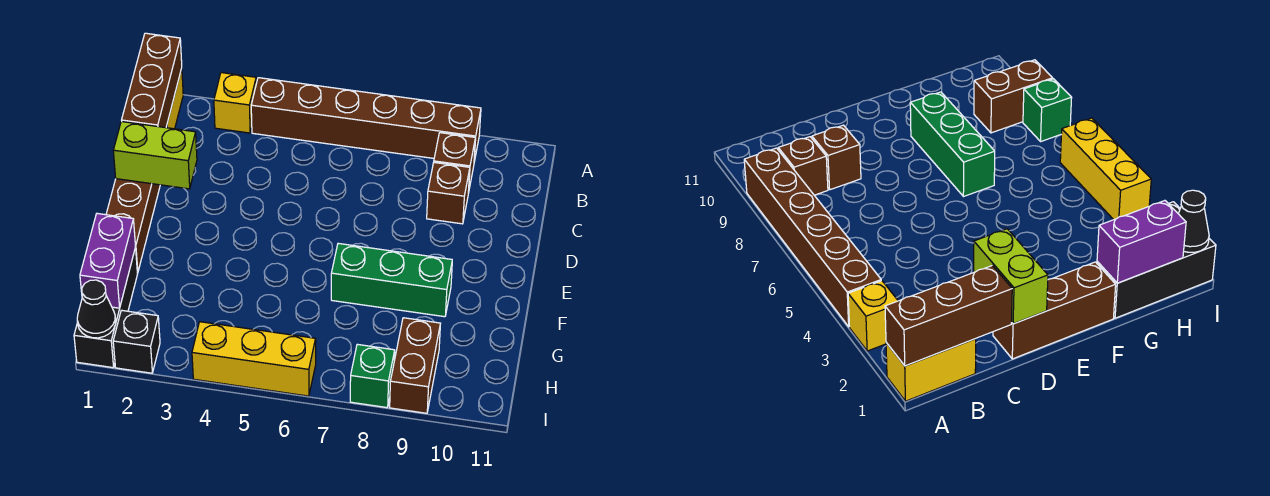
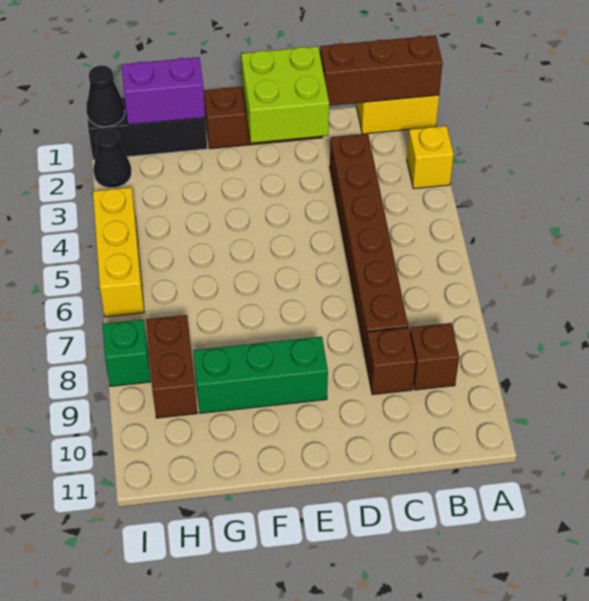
brown brick A4:A9 level 1 -> brown brick C3:C8 level 1
lime brick D1:D2 level 2 -> lime brick D1:E2 level 2
green brick F7:F9 level 1 -> green brick E9:G9 level 1
brown brick H9:I9 level 1 -> brown brick H8:H9 level 1
black brick I2 level 1 -> black cone I2 level 1

